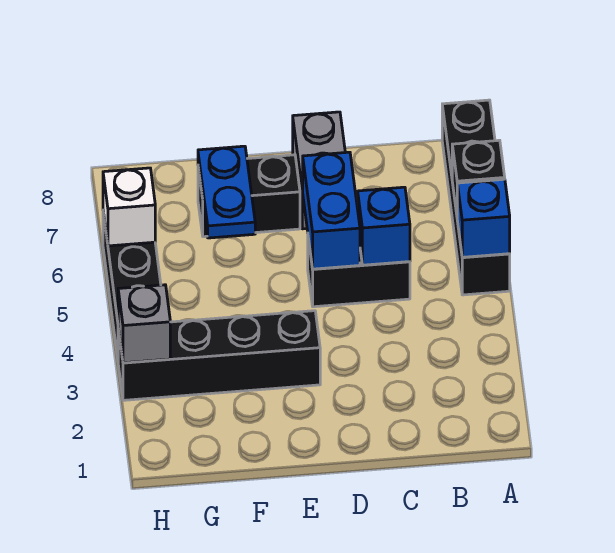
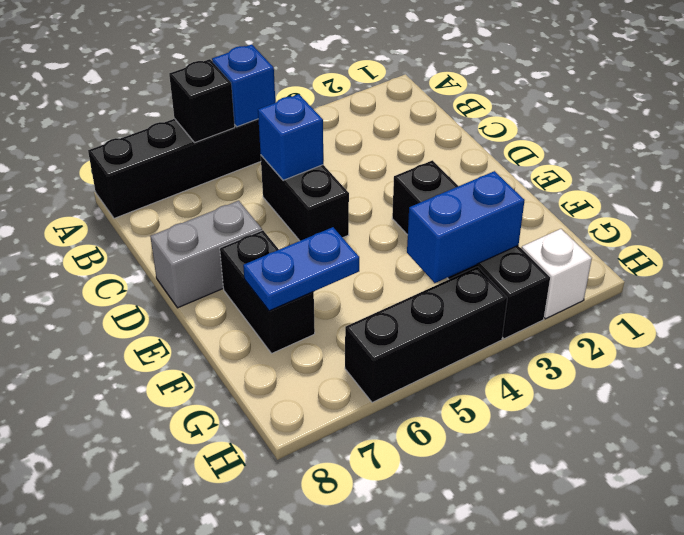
blue brick D5:D6 level 2 -> blue brick G3:G4 level 2
grey brick H3 level 2 -> none
white brick H6 level 2 -> white brick H2 level 1

